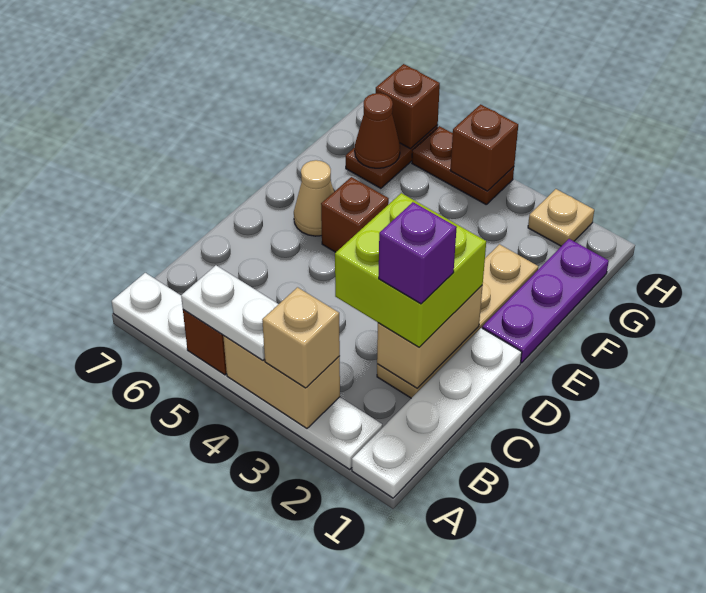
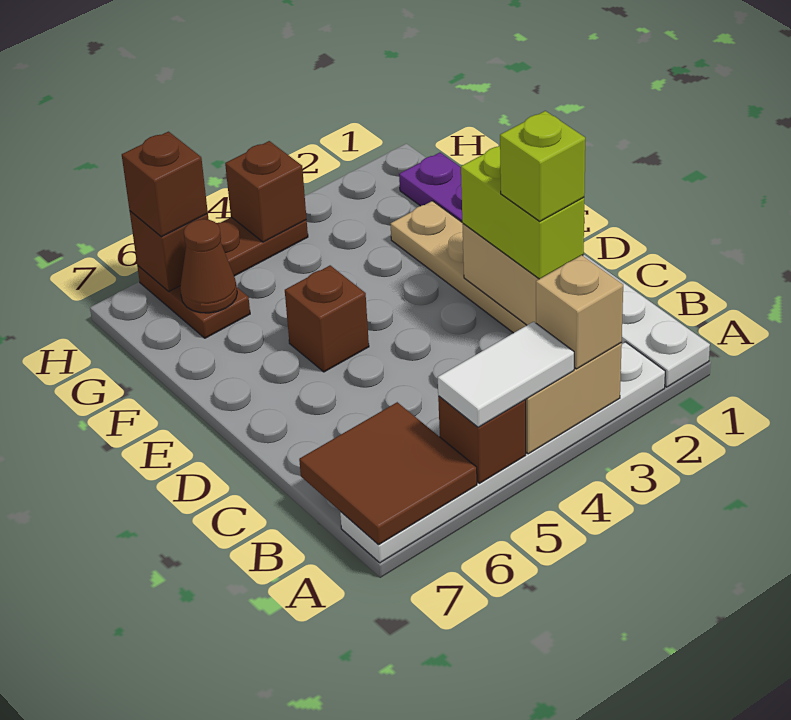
white plate A4:A5 level 3 -> white tile A4:A5 level 3
none -> brown tile A6:B7 level 2
lime brick C2:D3 level 3 -> lime brick C2:D2 level 3
purple brick C2 level 4 -> lime brick C2 level 4
tan cone E6 level 1 -> none
tan plate H2 level 1 -> none
none -> brown brick H6 level 3

